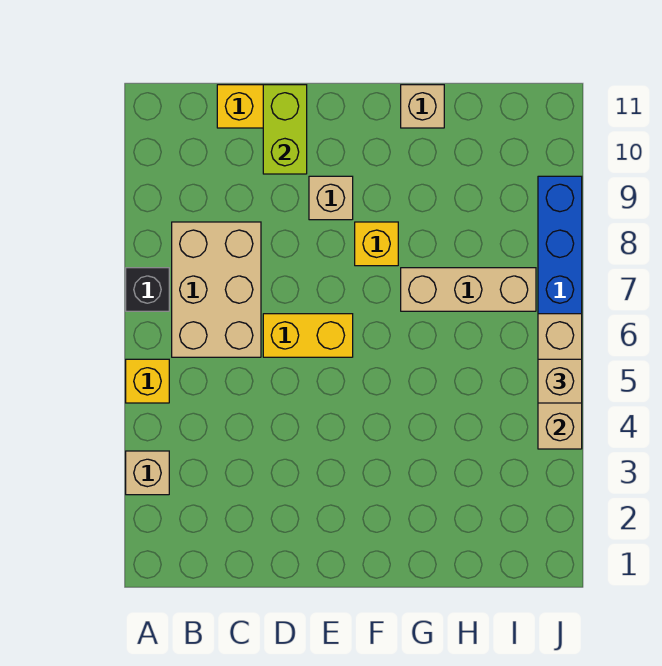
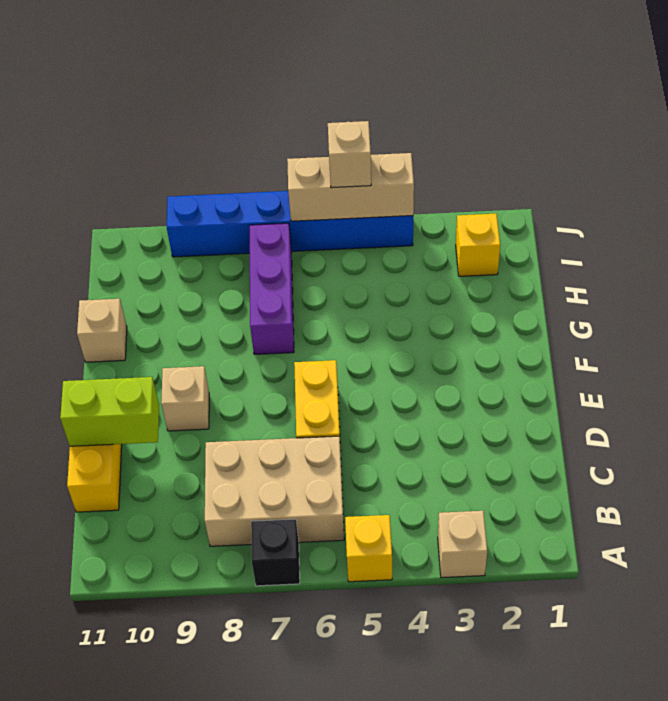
yellow brick F8 level 1 -> yellow brick I2 level 1
tan brick G7:I7 level 1 -> purple brick G7:I7 level 1

